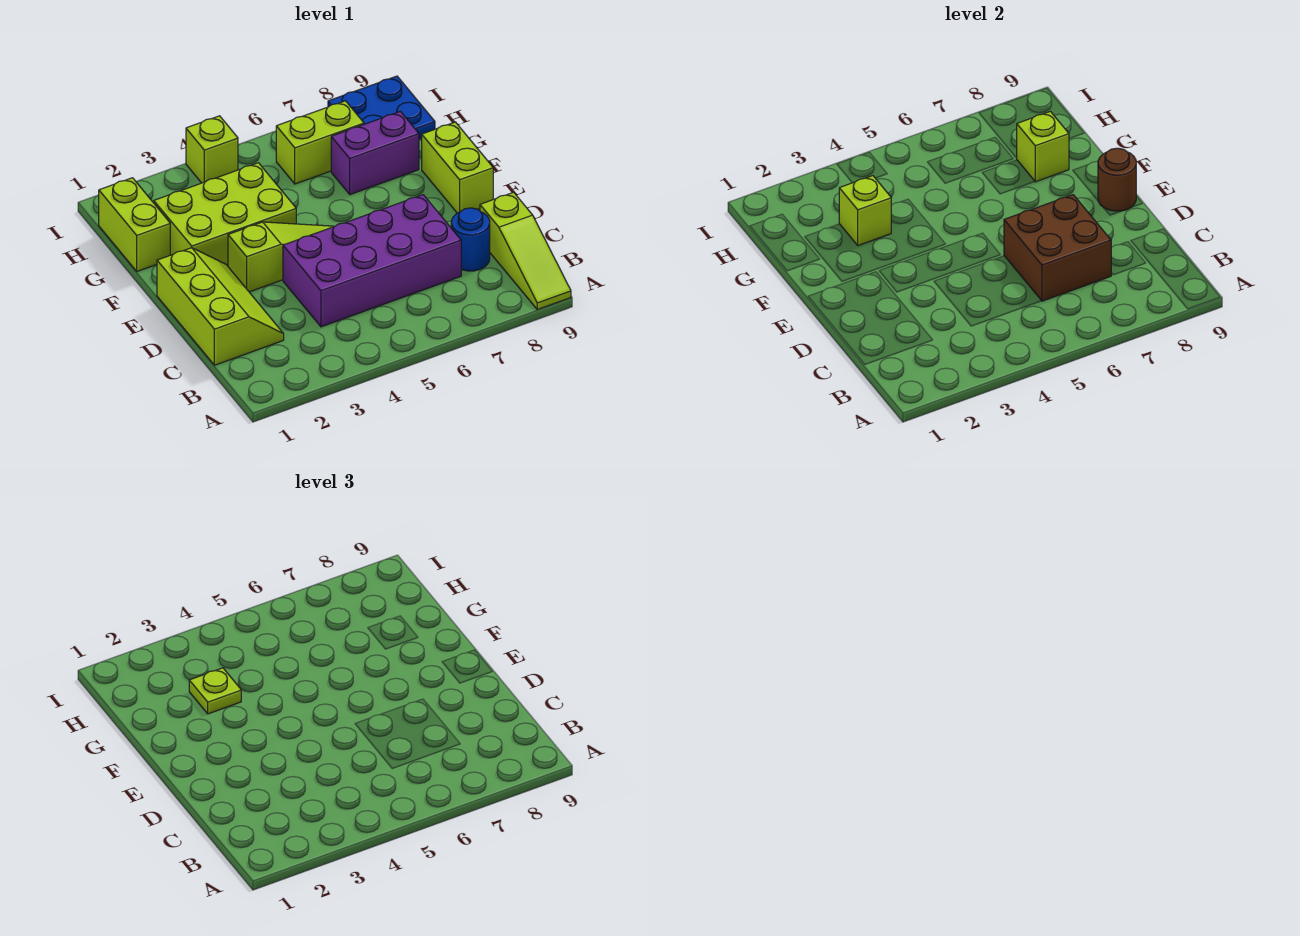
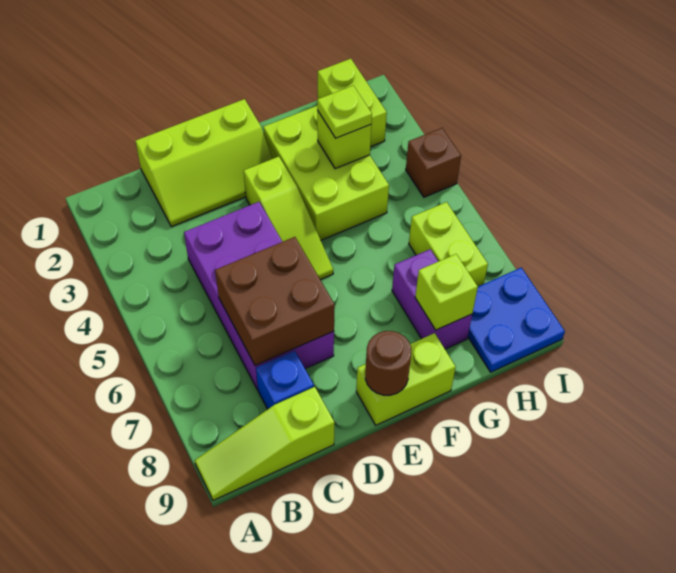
blue round brick C8 level 1 -> blue brick C8 level 1
lime brick G1:H1 level 1 -> lime brick H1:H2 level 1
lime brick I4 level 1 -> brown brick I4 level 1

